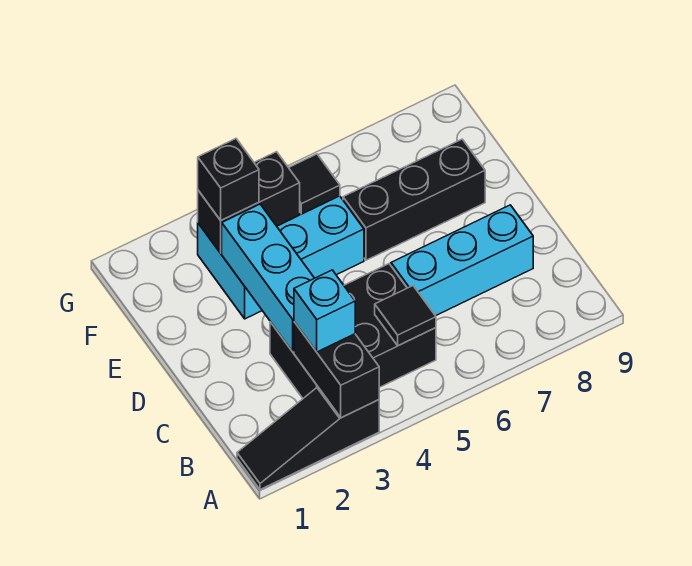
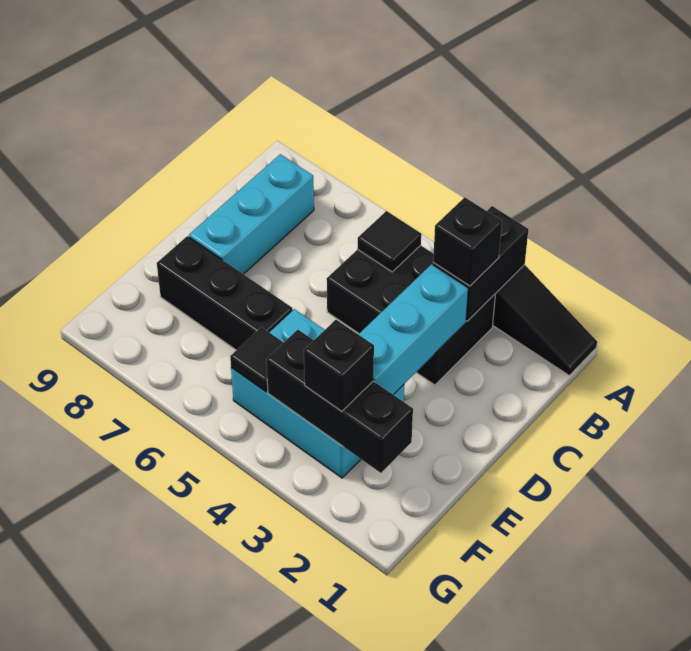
cyan brick B3 level 3 -> black brick B3 level 3
cyan brick C6:C8 level 1 -> cyan brick B8:D8 level 1
black brick F3:F4 level 2 -> black brick F2:F4 level 2

